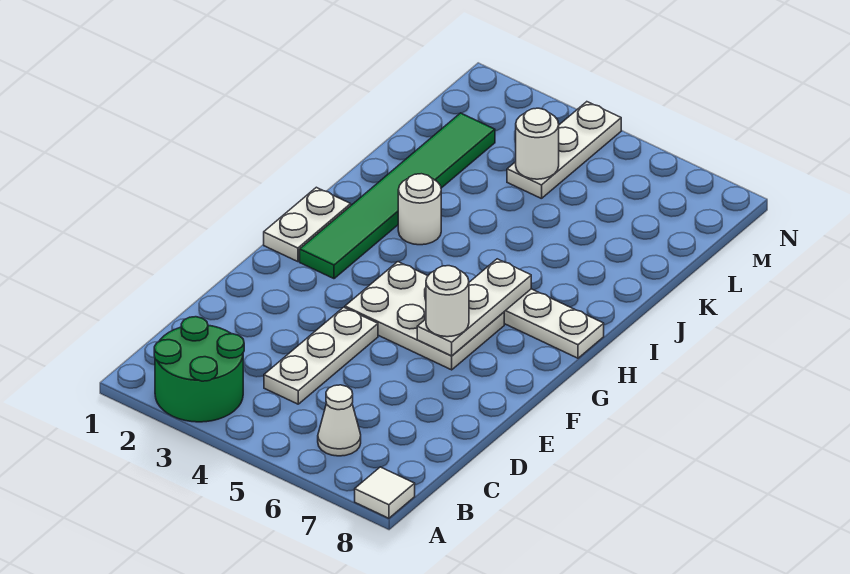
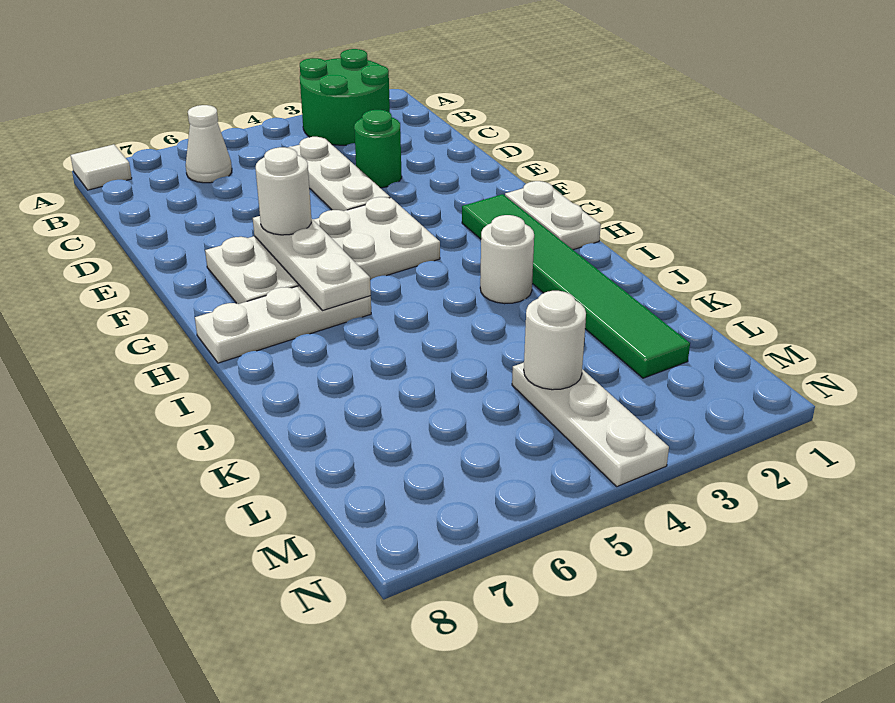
none -> green round brick D3 level 1
white plate F4:G6 level 1 -> white plate F4:G7 level 1

